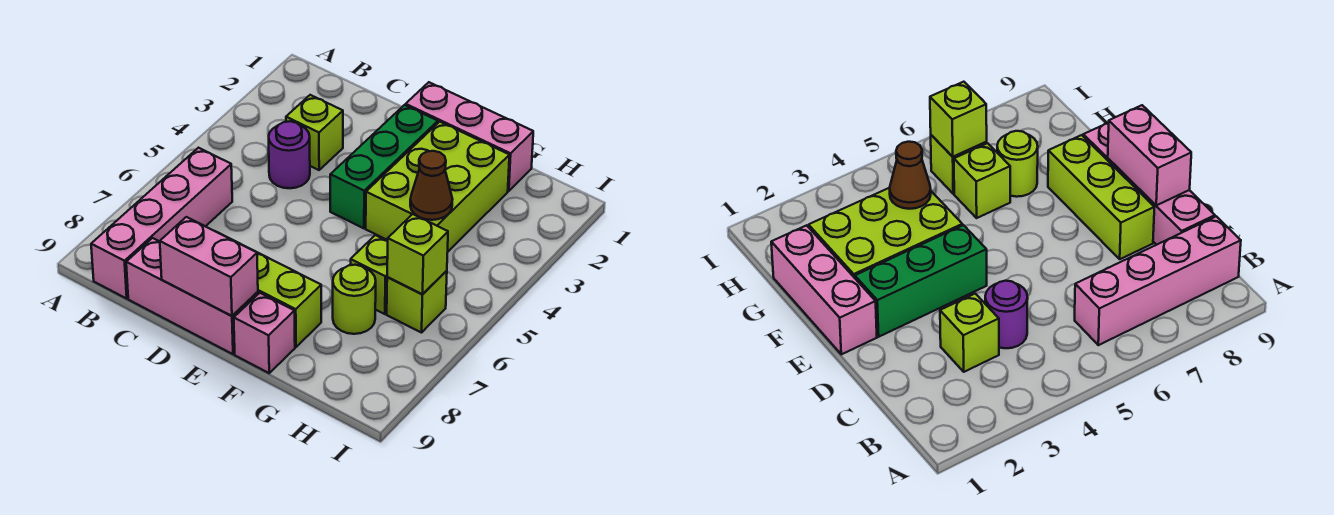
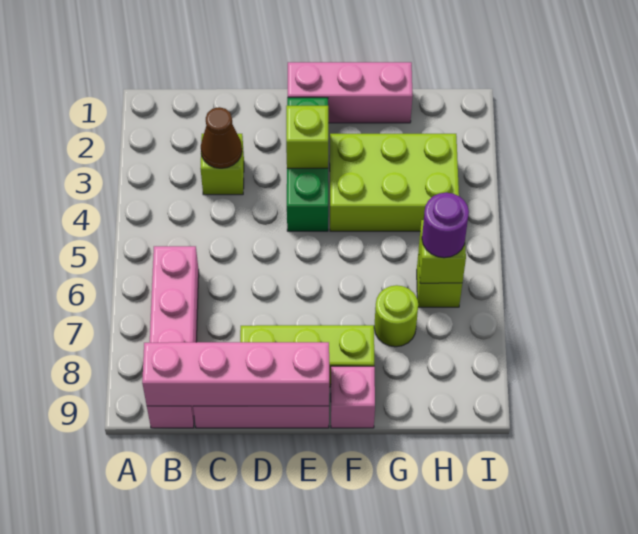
purple round brick C4 level 1 -> purple round brick H6 level 3
pink brick D9:E9 level 2 -> pink brick B9:E9 level 2
lime brick F2:G4 level 1 -> lime brick F3:H4 level 1
brown cone G4 level 2 -> brown cone C3 level 2
lime brick G6 level 1 -> lime brick E3 level 2

